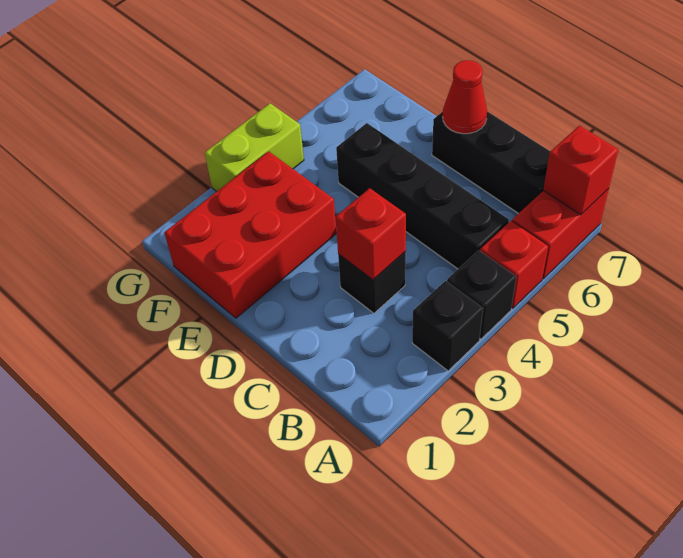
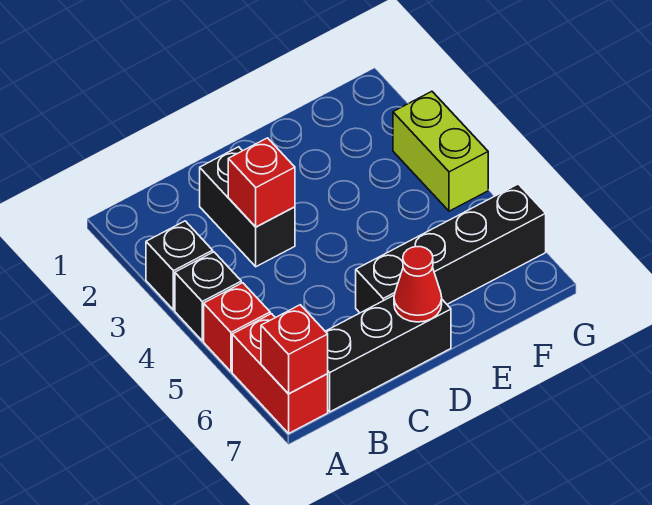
black brick B5:E5 level 1 -> black brick D6:G6 level 1
black brick C3 level 1 -> black brick C2:C3 level 1
red brick E1:F3 level 1 -> none

